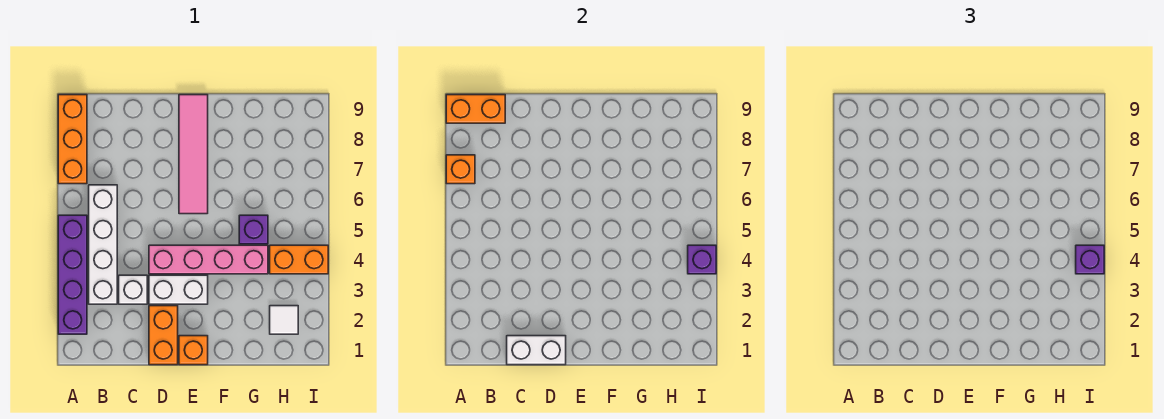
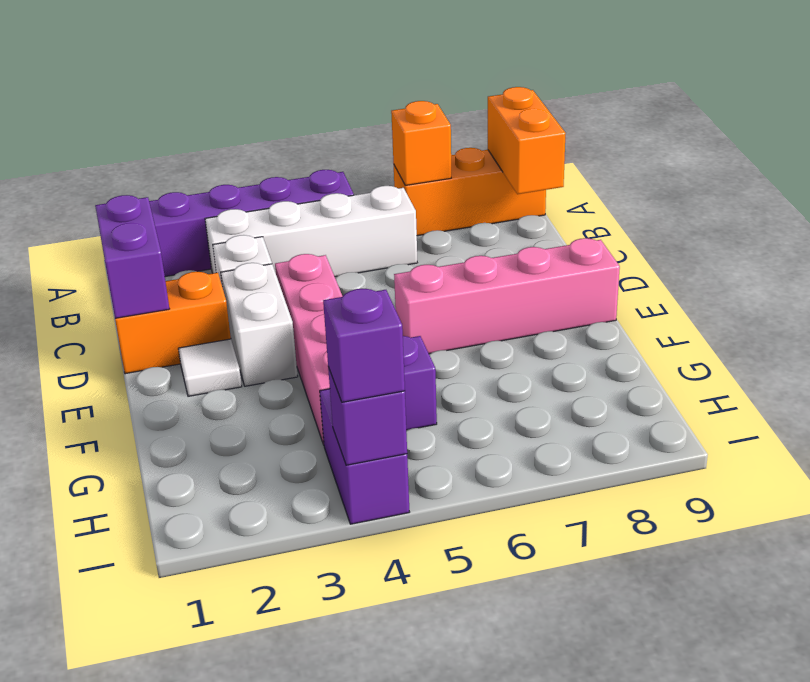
white brick C1:D1 level 2 -> purple brick C1:D1 level 2
orange brick E1 level 1 -> none
pink tile E6:E9 level 1 -> pink brick E6:E9 level 1
white tile H2 level 1 -> white tile E2 level 1
orange brick H4:I4 level 1 -> purple brick H4:I4 level 1

